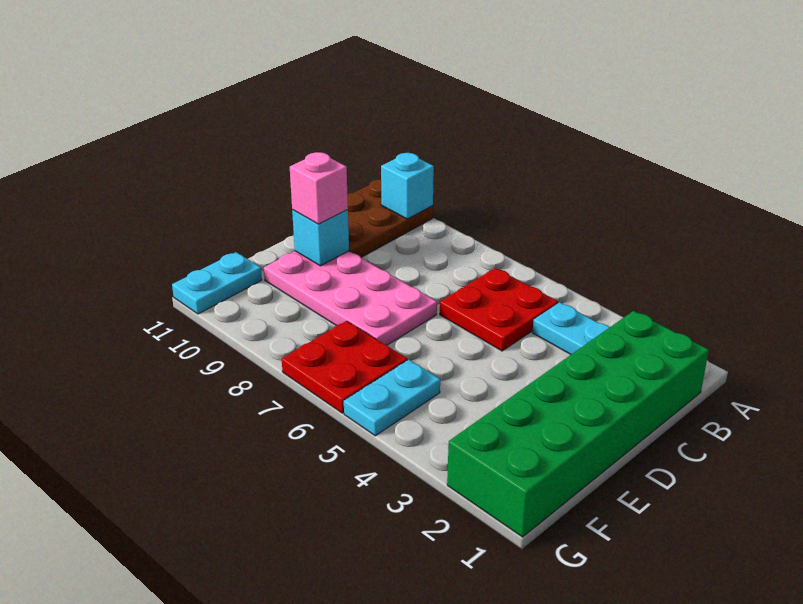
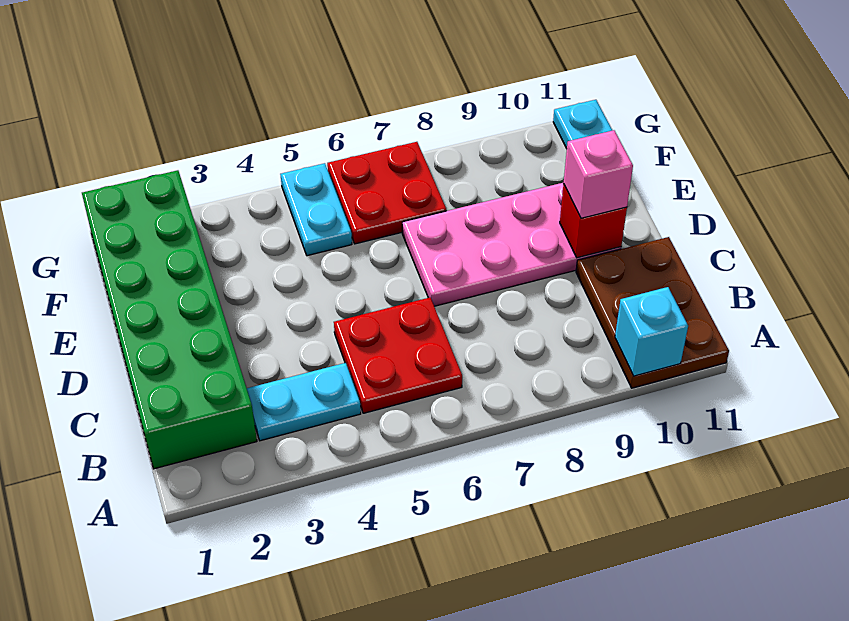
cyan brick D10 level 2 -> red brick D10 level 2

